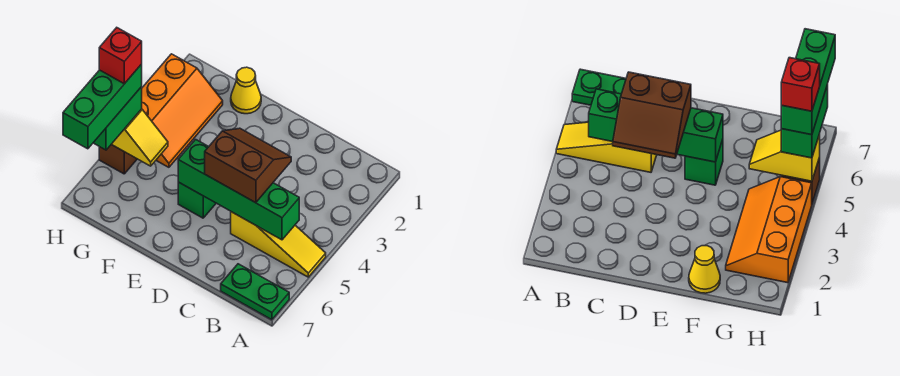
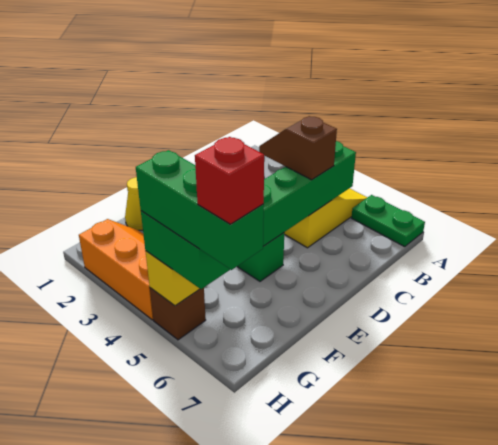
green plate A7:B7 level 1 -> green plate A6:A7 level 1
brown slope C4:D5 level 3 top 5 -> brown slope C4:C5 level 3 top 5
red brick H5 level 5 -> red brick H7 level 5

